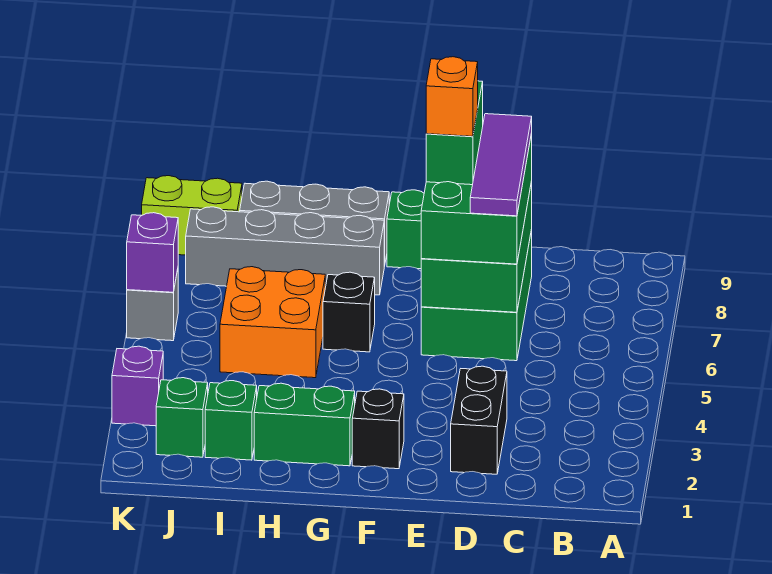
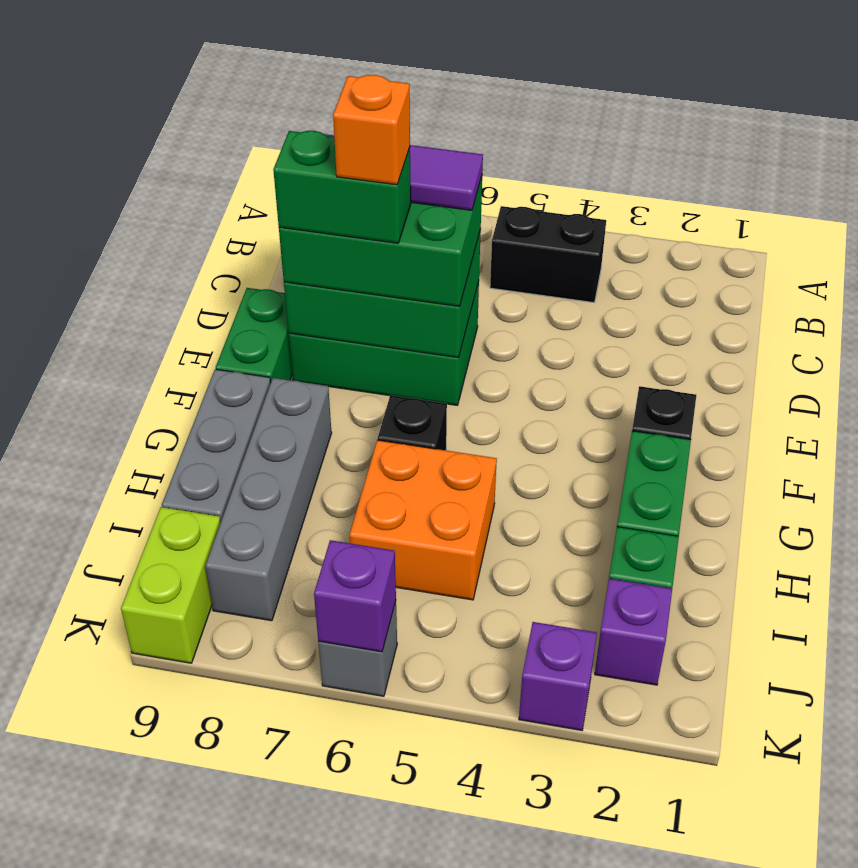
black brick D2:D3 level 1 -> black brick B4:B5 level 1
green brick J2 level 1 -> purple brick J2 level 1

